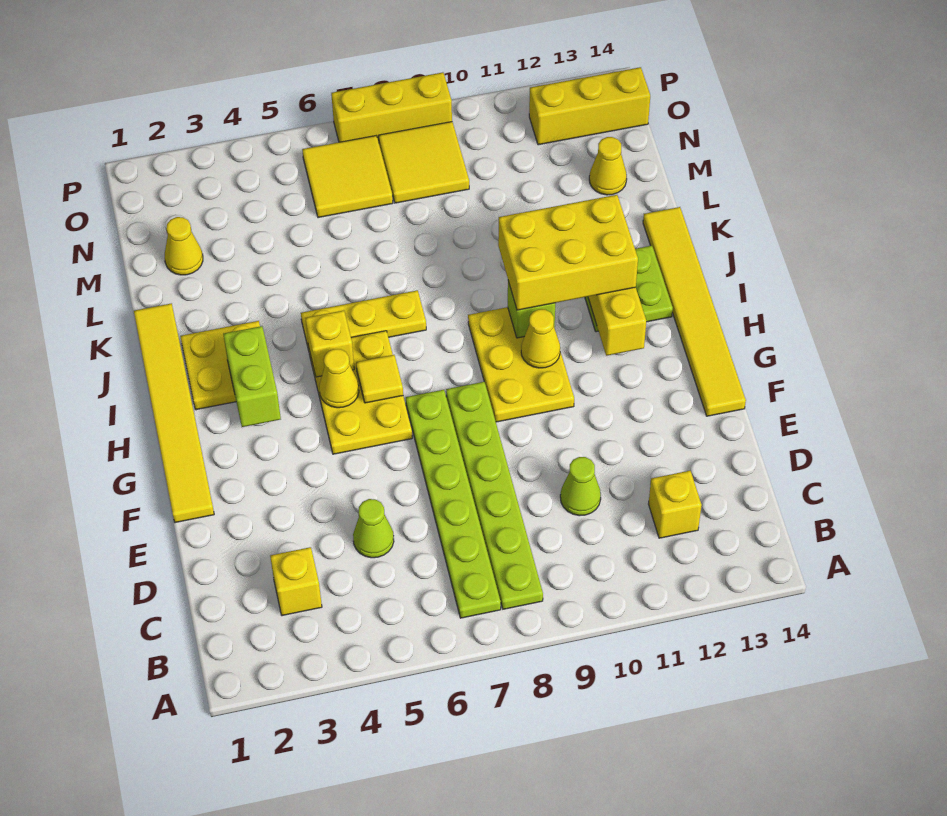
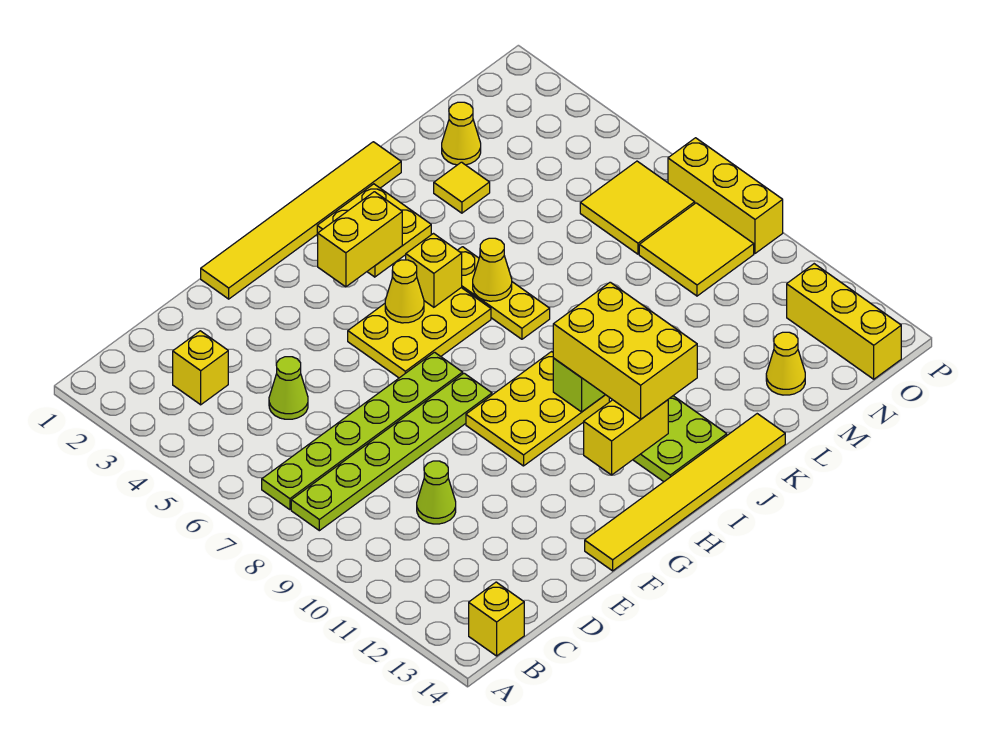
yellow brick C12 level 1 -> yellow brick B14 level 1
lime brick H3:I3 level 2 -> yellow brick H3:I3 level 2
yellow tile H6 level 2 -> yellow tile L3 level 1
yellow cone H10 level 2 -> yellow cone J6 level 2

